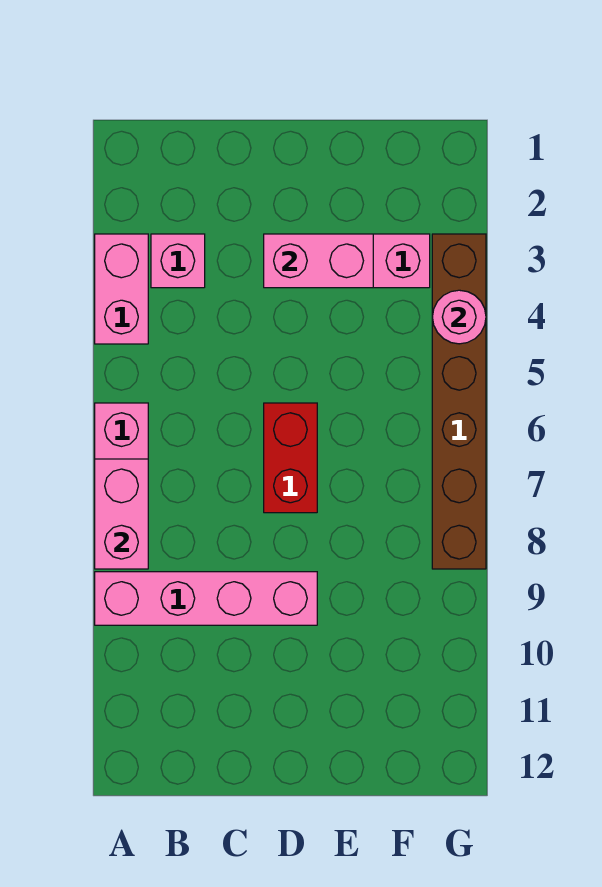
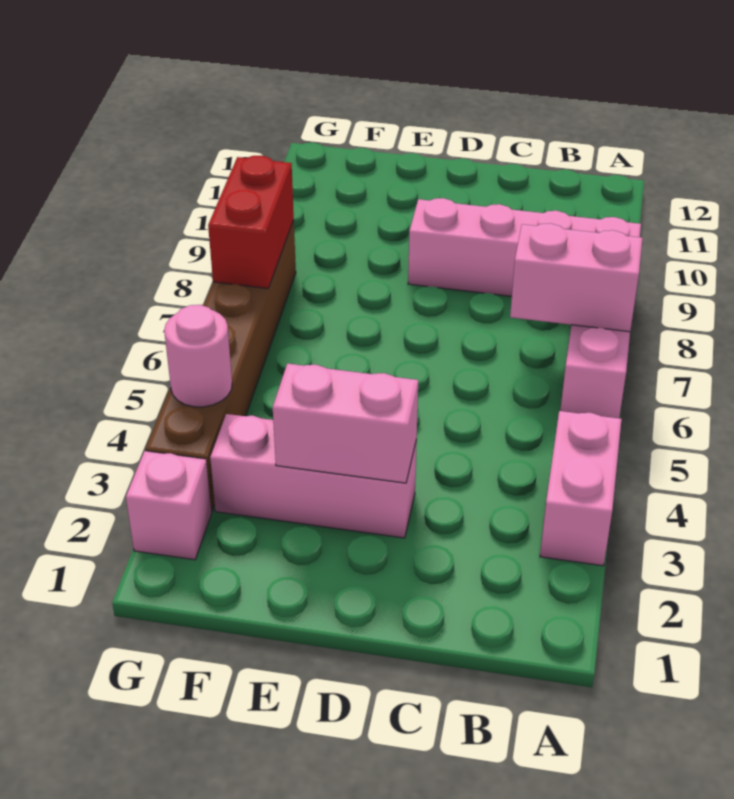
pink brick A7:A8 level 2 -> pink brick A7:B7 level 2
pink brick B3 level 1 -> pink brick G2 level 1
red brick D6:D7 level 1 -> red brick G7:G8 level 2

